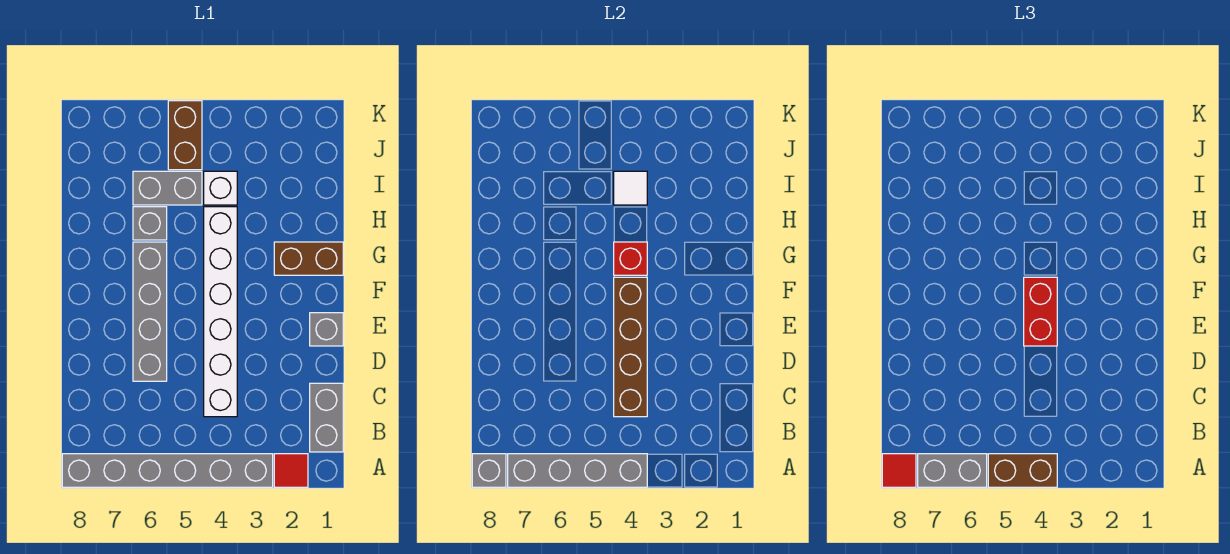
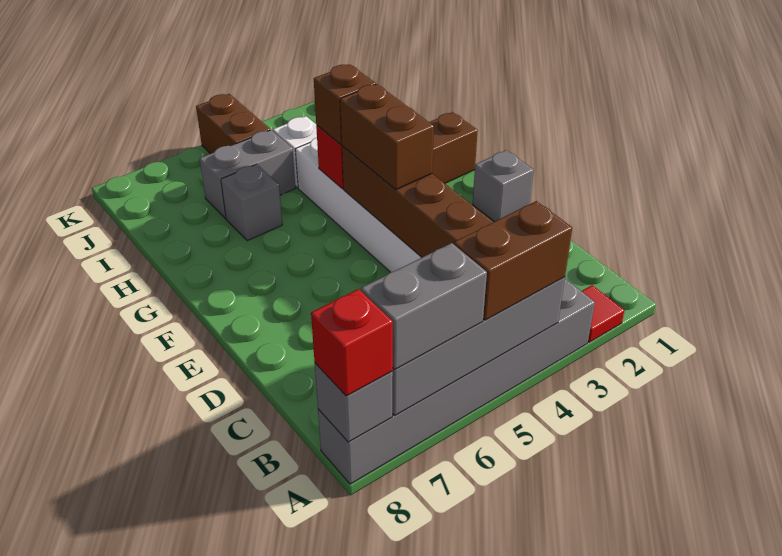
red tile A8 level 3 -> red brick A8 level 3
grey brick B1:C1 level 1 -> none
grey brick D6:G6 level 1 -> none
red brick E4:F4 level 3 -> brown brick E4:F4 level 3
none -> brown brick G4 level 3
white tile I4 level 2 -> none

